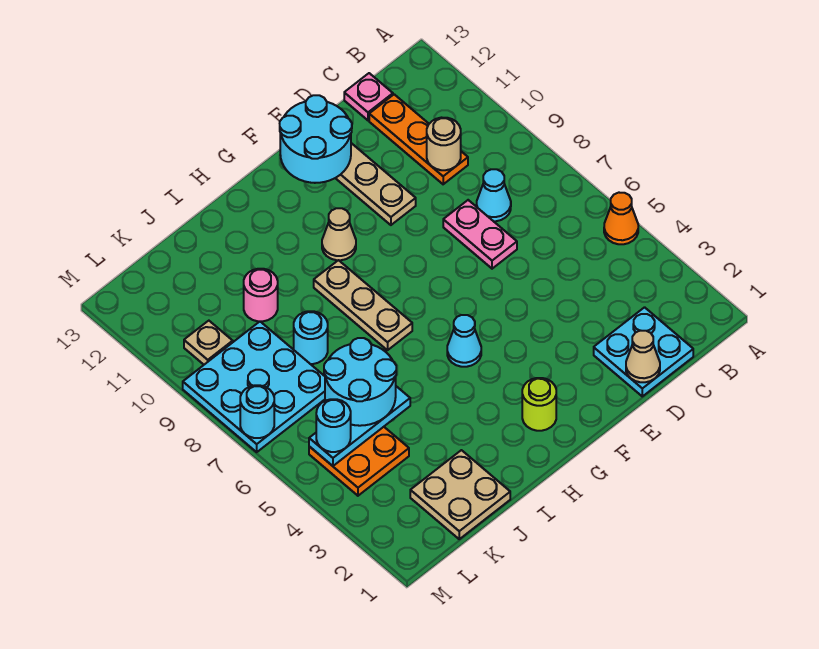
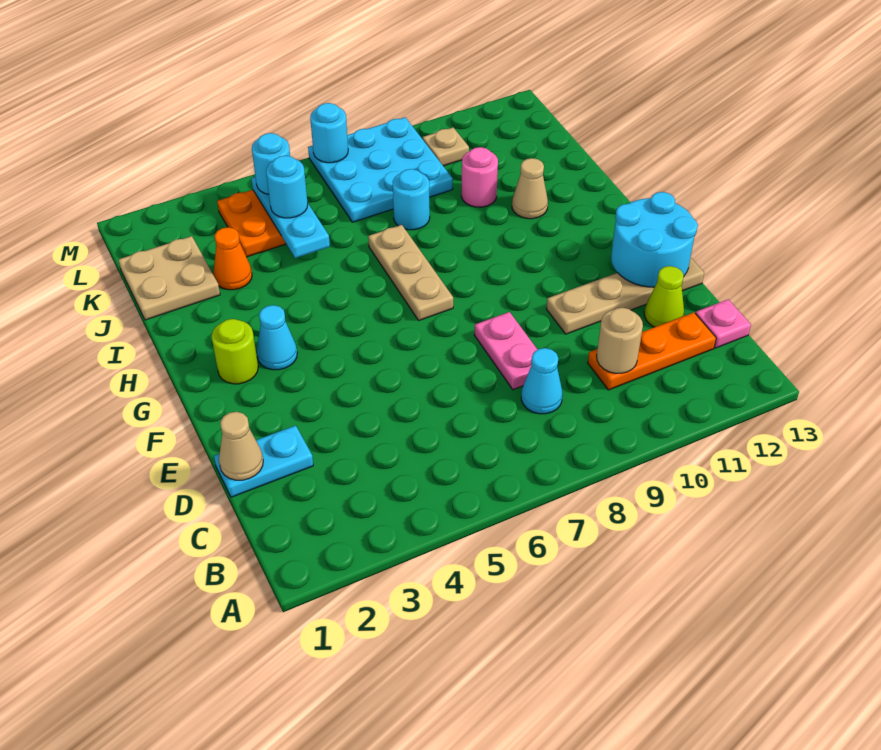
orange cone A5 level 1 -> orange cone J3 level 1
cyan plate C1:D2 level 1 -> cyan plate D1:D2 level 1
pink plate D7:D8 level 1 -> pink plate D8:E8 level 1
none -> lime cone D12 level 1
cyan cone G5 level 1 -> cyan cone G3 level 1
tan cone G10 level 1 -> tan cone I11 level 1
tan plate H7:H9 level 1 -> tan plate G7:I7 level 1
cyan round brick J5:K6 level 3 -> cyan round brick K5 level 3

